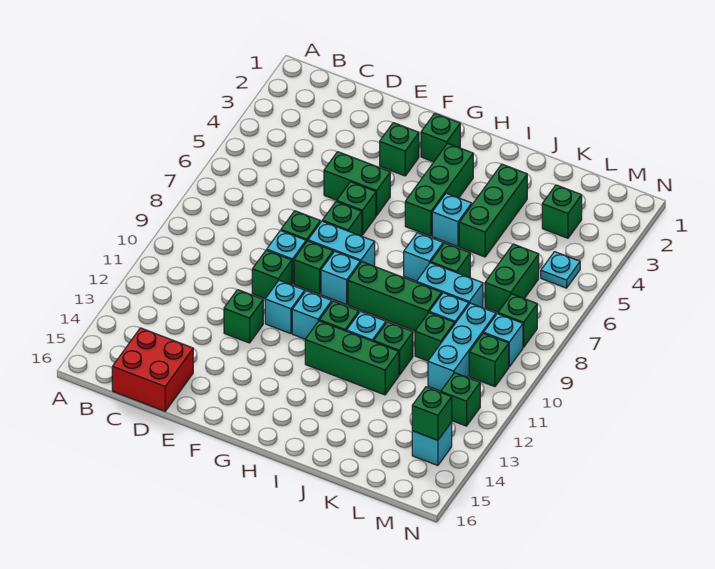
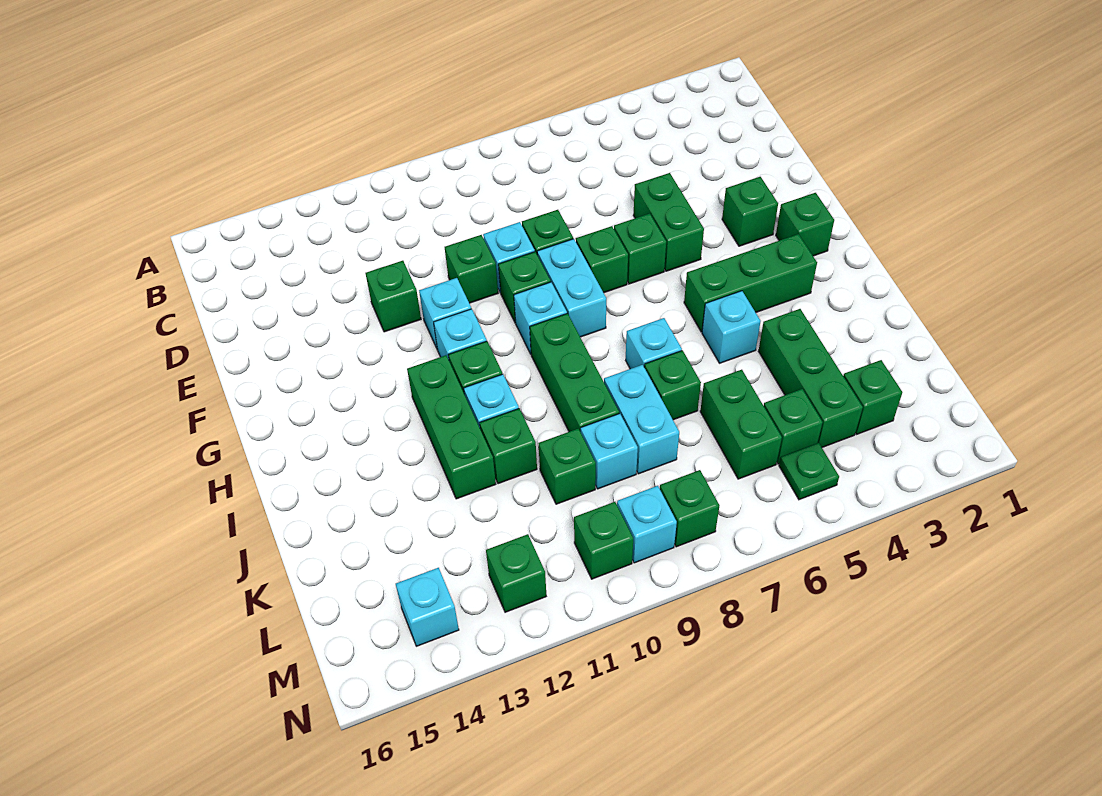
red brick C15:D16 level 1 -> none
green brick J3:J5 level 1 -> green brick J4:L4 level 1
green brick L6:L7 level 1 -> green brick K6:L6 level 1
cyan brick L9:L11 level 1 -> none
cyan plate M5 level 1 -> green plate M5 level 1
green brick M14 level 2 -> green brick L5 level 1

